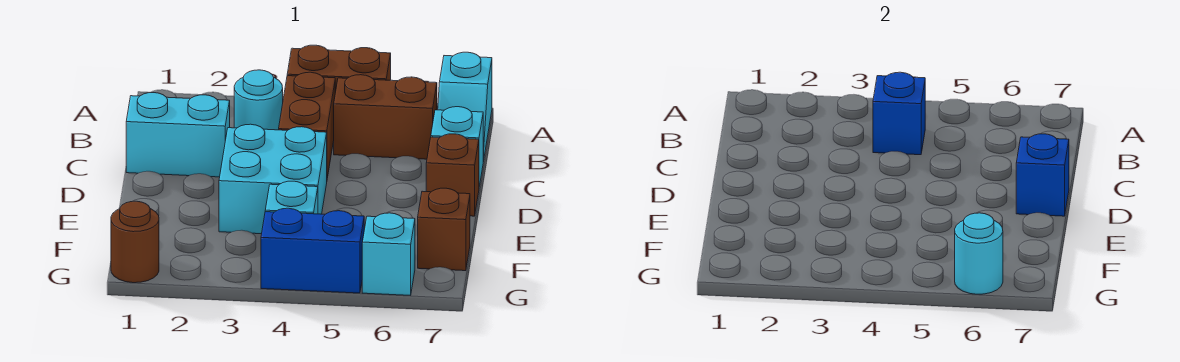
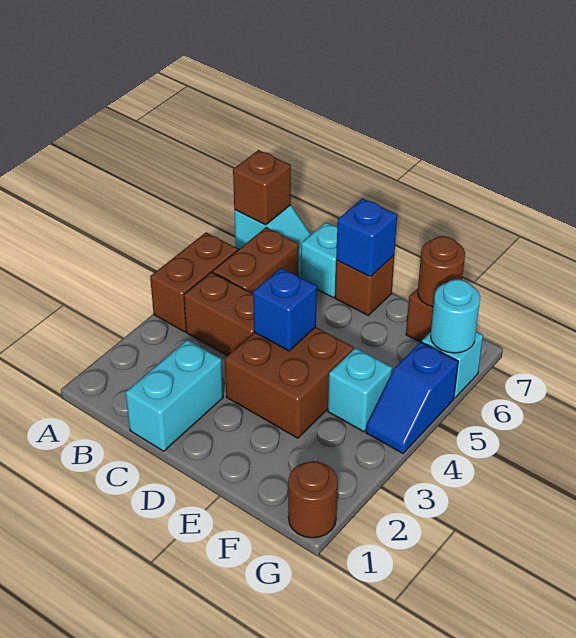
none -> brown brick A7 level 2
cyan round brick B3 level 1 -> none
blue brick B4 level 2 -> blue brick D4 level 2
cyan brick D3:E4 level 1 -> brown brick D3:E4 level 1
none -> brown round brick F7 level 2
blue brick G4:G5 level 1 -> blue slope G4:G5 level 1 top 5

